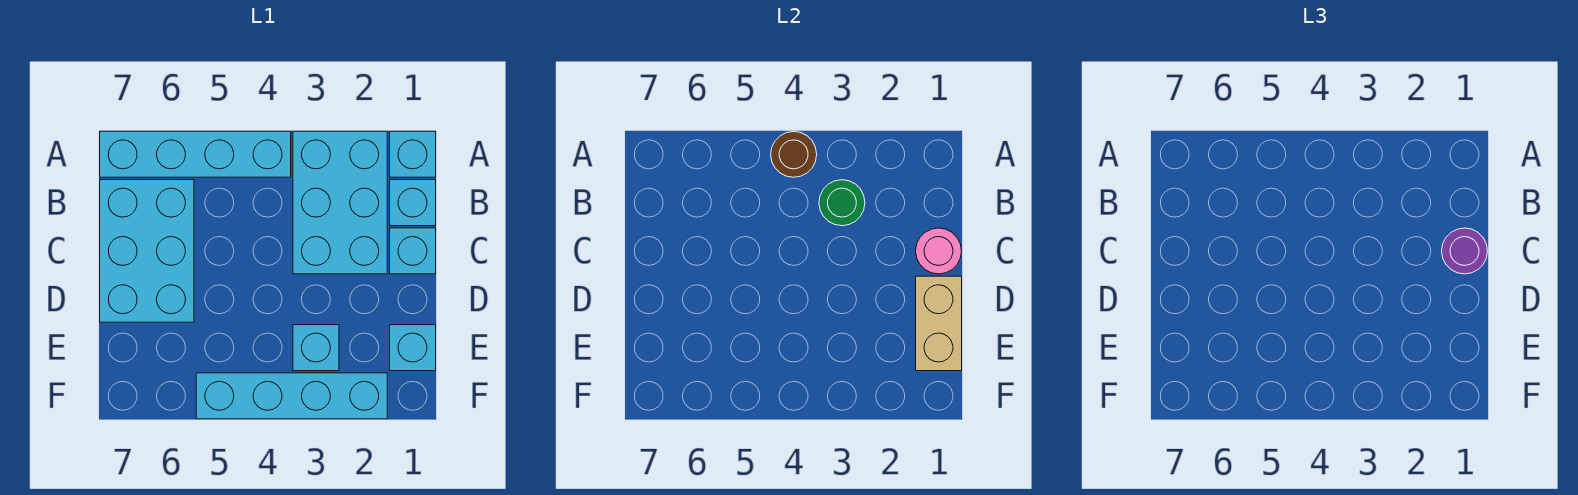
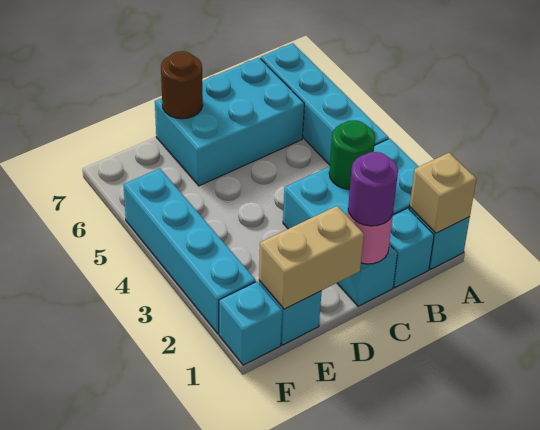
none -> tan brick A1 level 2
brown round brick A4 level 2 -> brown round brick D7 level 2
cyan brick E3 level 1 -> cyan brick F1 level 1

